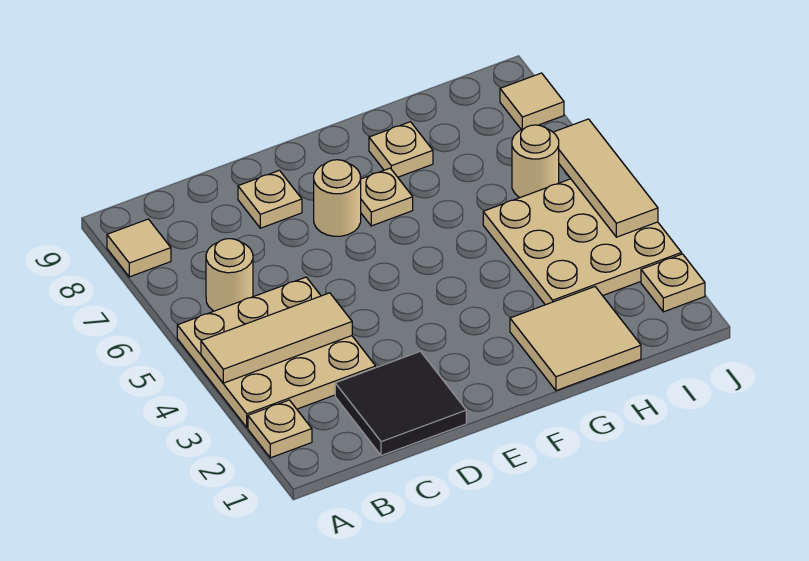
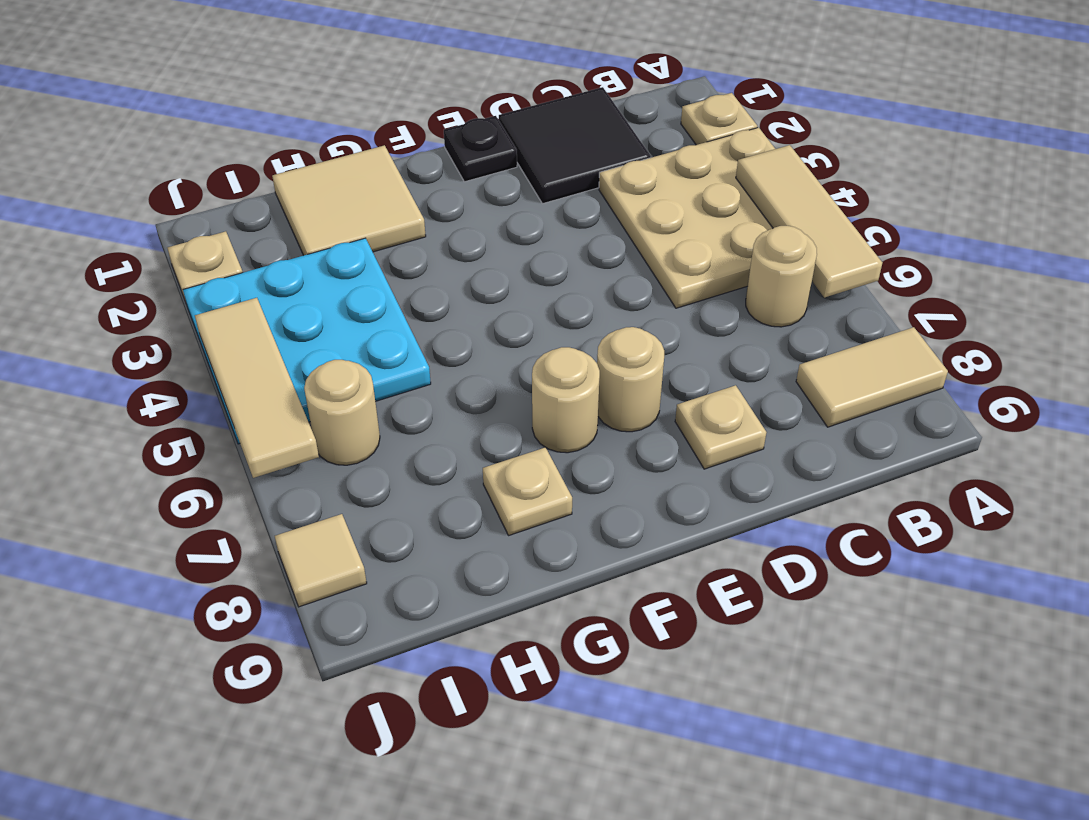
tan tile A4:C4 level 2 -> tan tile A4:A6 level 2
tan tile A8 level 1 -> tan tile A8:B8 level 1
none -> black plate E1 level 1
tan plate F7 level 1 -> tan round brick F7 level 1
tan plate H3:J5 level 1 -> cyan plate H3:J5 level 1

